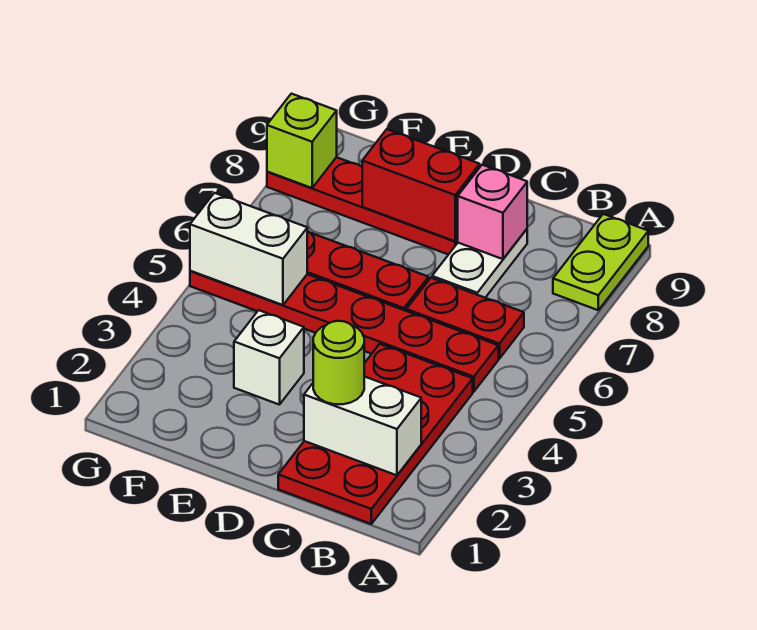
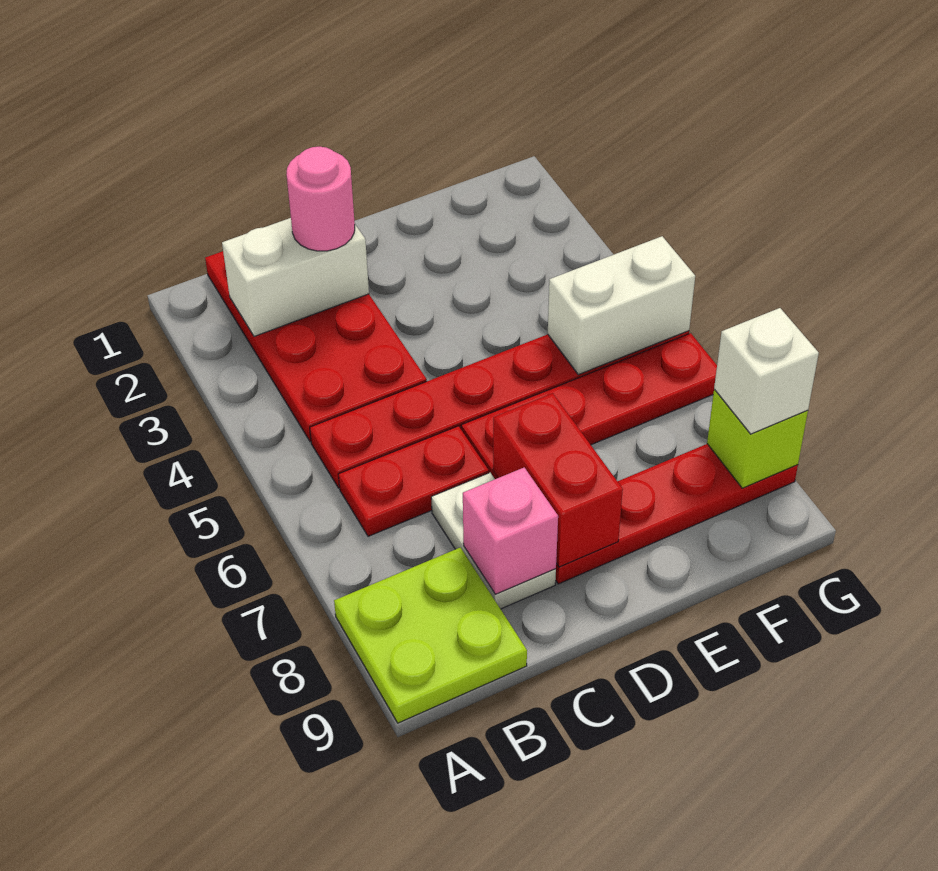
lime plate A8:A9 level 1 -> lime plate A8:B9 level 1
lime round brick C2 level 3 -> pink round brick C2 level 3
red brick D8:E8 level 2 -> red brick D7:D8 level 2
white brick E3 level 1 -> white brick G8 level 3

